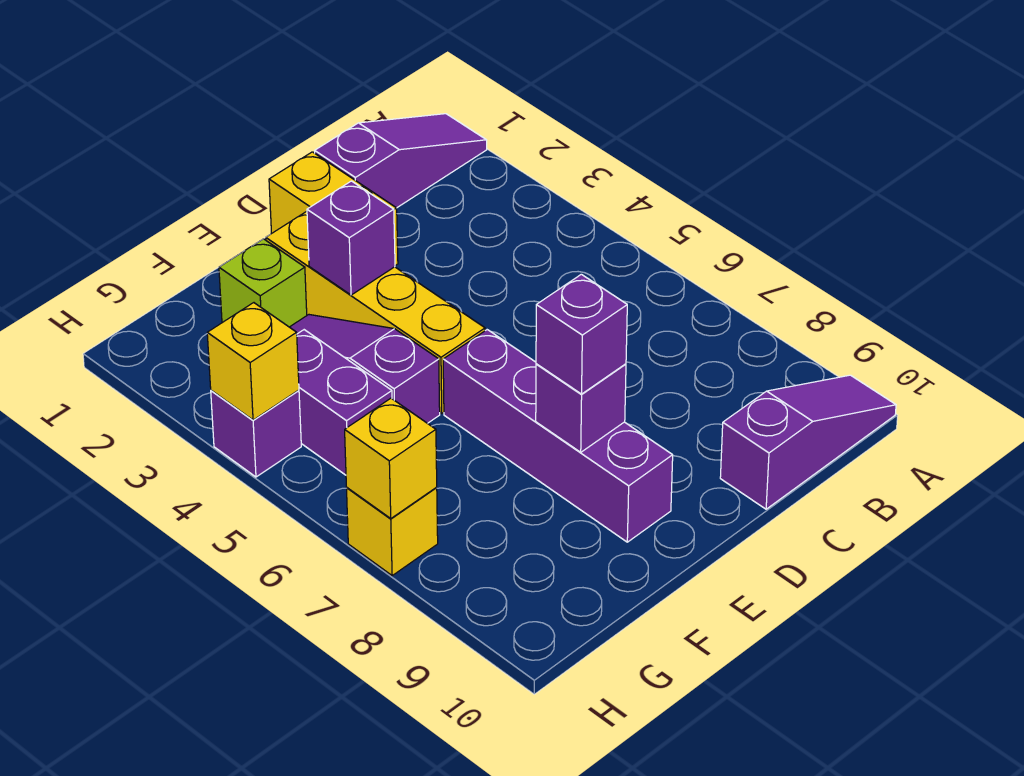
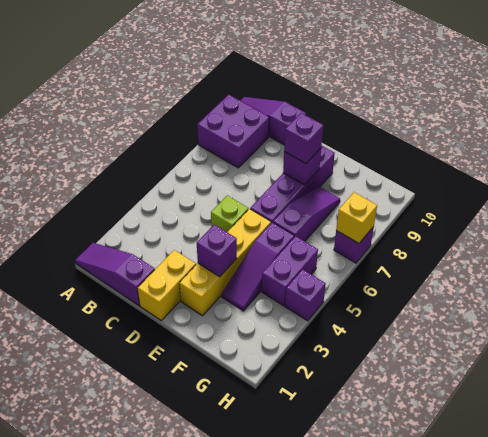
none -> purple brick A8:B9 level 1
lime brick F2 level 1 -> lime brick D5 level 1
none -> purple slope F6:F8 level 1 top 6
yellow brick H4 level 2 -> none
yellow brick H7 level 1 -> purple brick H7 level 1

